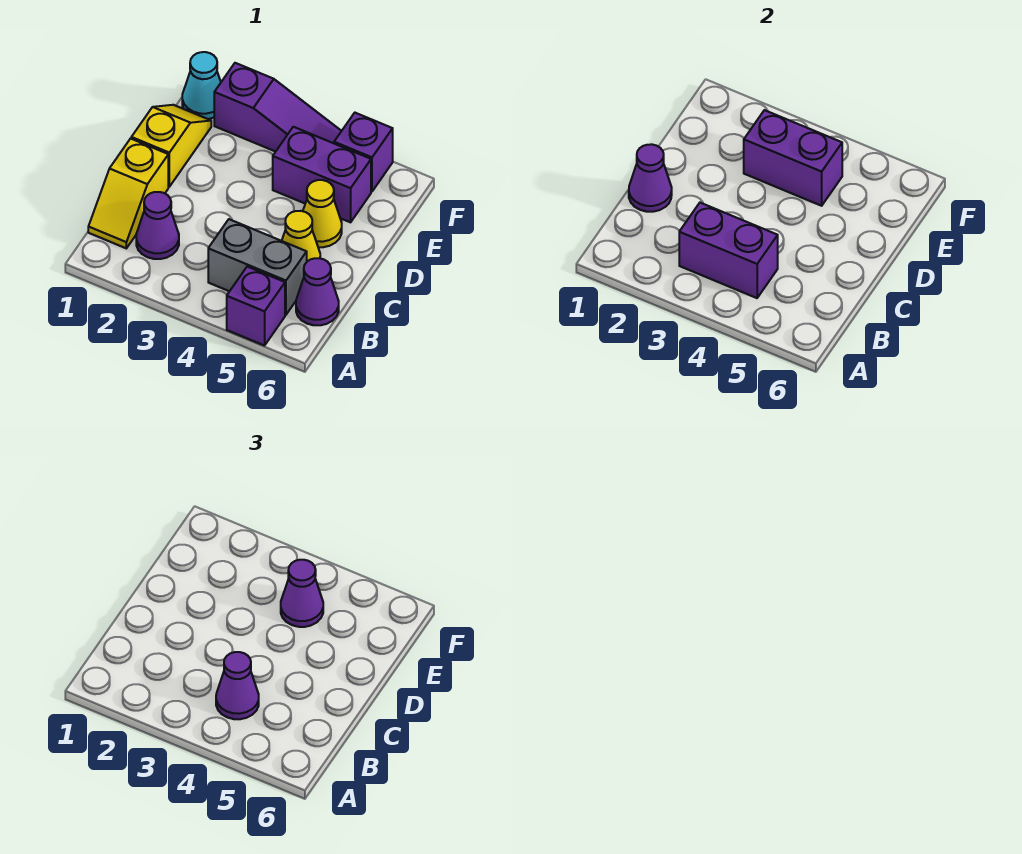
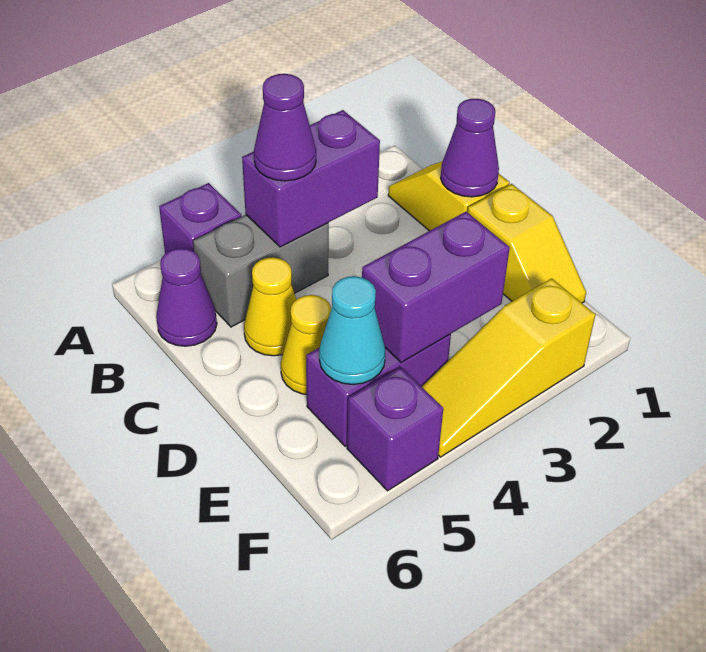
purple cone B2 level 1 -> none
purple cone E4 level 3 -> none
cyan cone F1 level 1 -> cyan cone E5 level 2
purple slope F2:F4 level 1 top 2 -> yellow slope F2:F4 level 1 top 2

